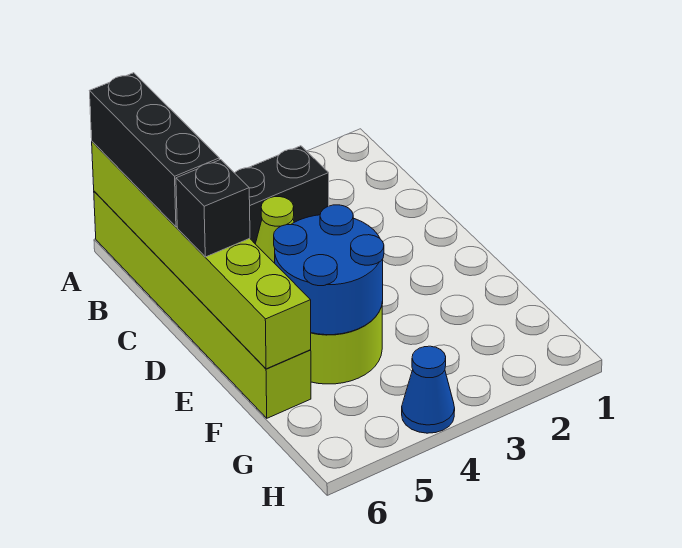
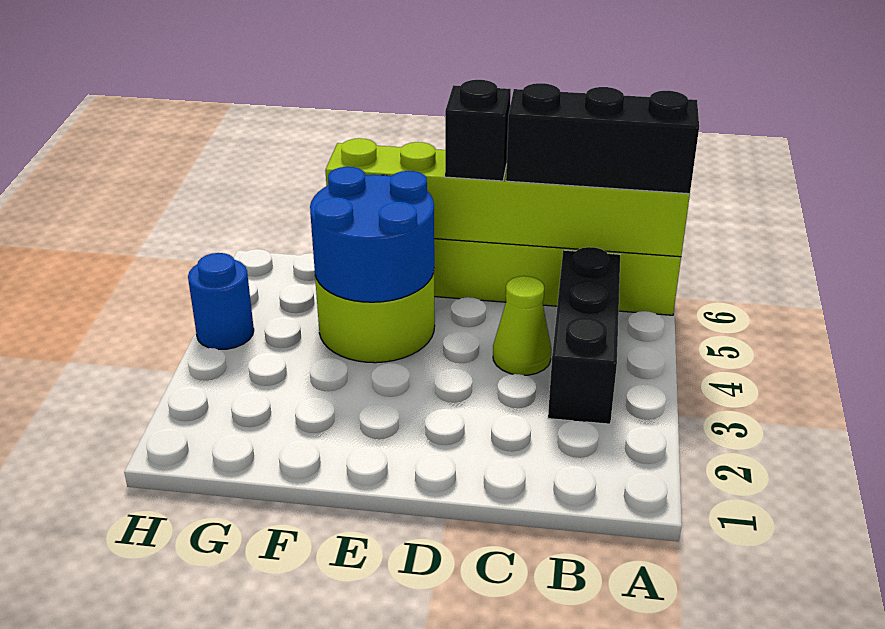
blue cone H4 level 1 -> blue round brick H4 level 1

